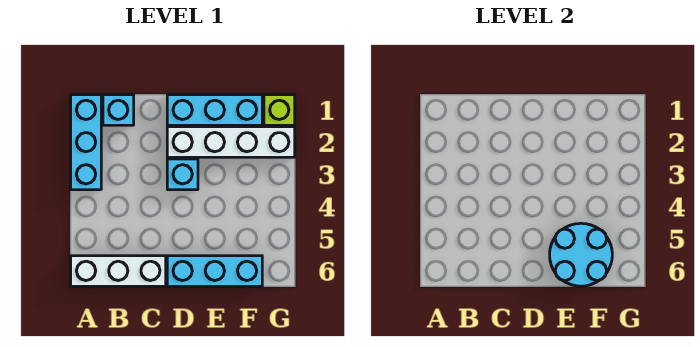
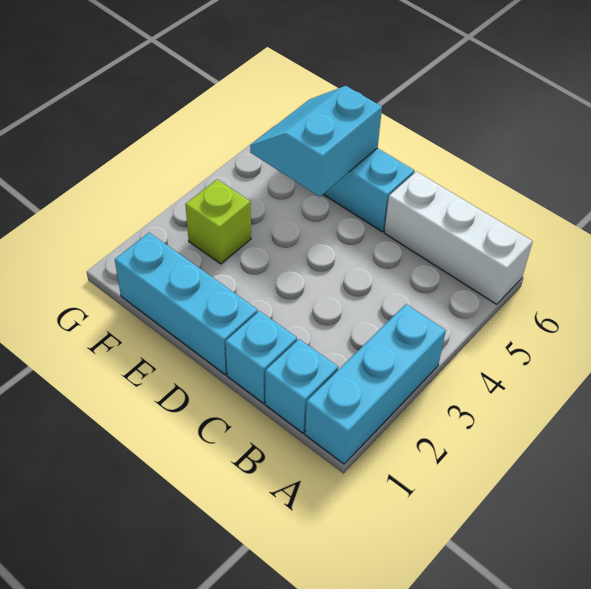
white brick D2:G2 level 1 -> none
cyan brick D3 level 1 -> cyan brick C1 level 1
cyan round brick E5:F6 level 2 -> cyan slope E5:F6 level 2 top E
lime brick G1 level 1 -> lime brick F3 level 1

